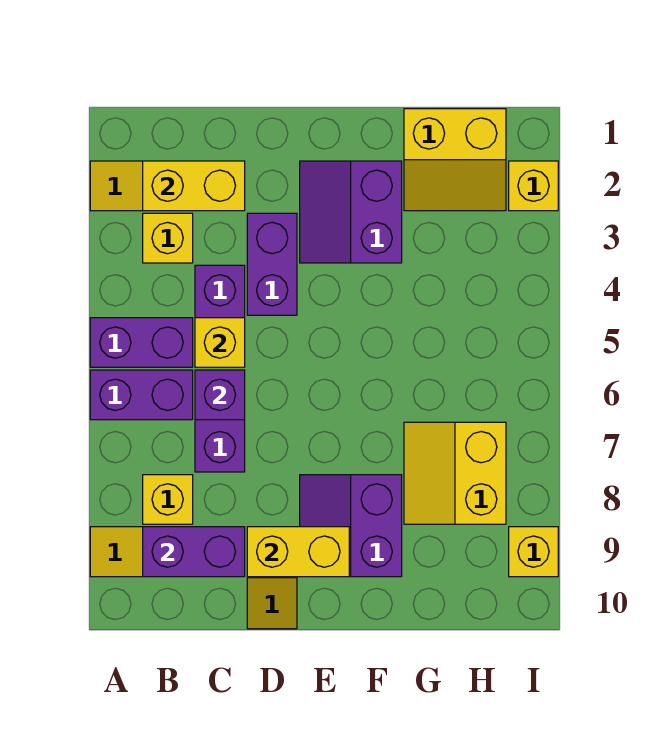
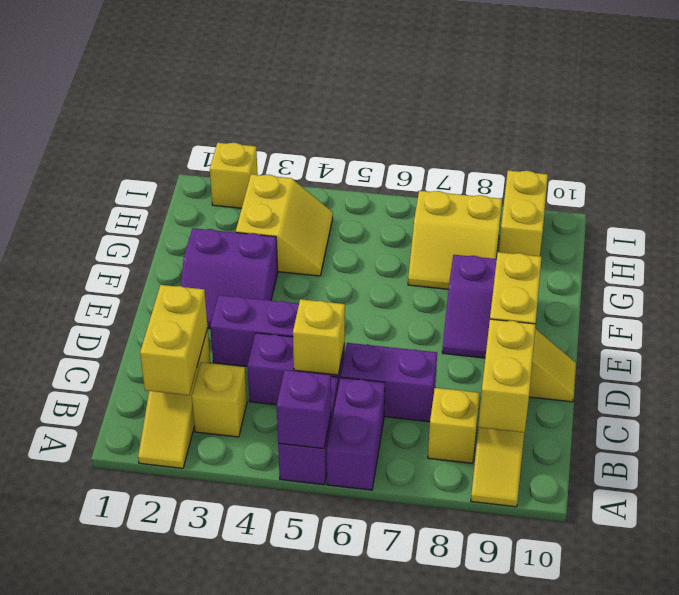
purple brick B9:C9 level 2 -> yellow brick B9:C9 level 2
purple brick C6 level 2 -> purple brick A5 level 2
yellow slope G1:H2 level 1 top 1 -> yellow slope G3:H4 level 1 top 3
yellow brick I9 level 1 -> yellow brick H9:I9 level 1

